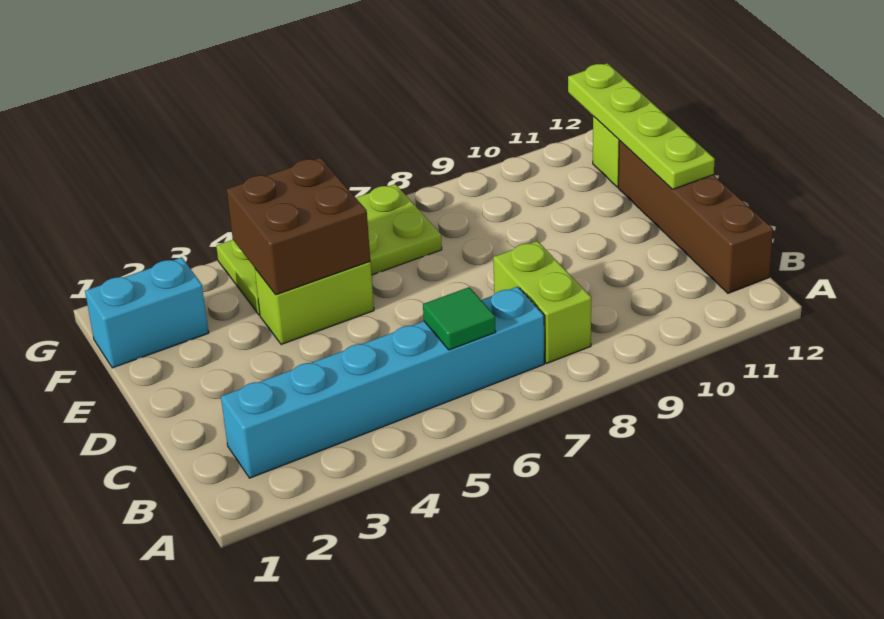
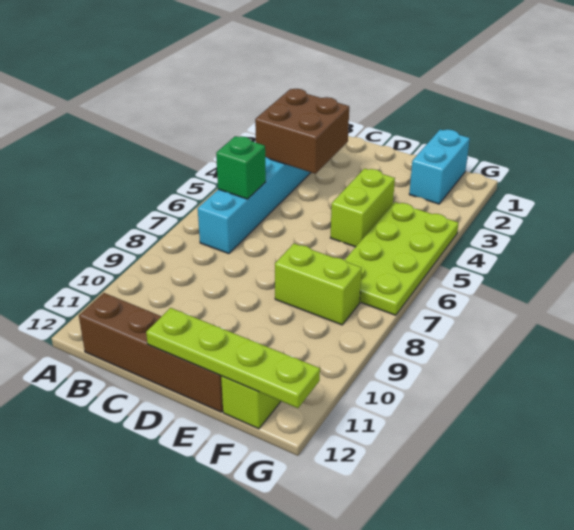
green tile B6 level 2 -> green brick B6 level 2
lime brick B8:C8 level 1 -> lime brick E8:F8 level 1
brown brick E4:F5 level 2 -> brown brick B3:C4 level 2

